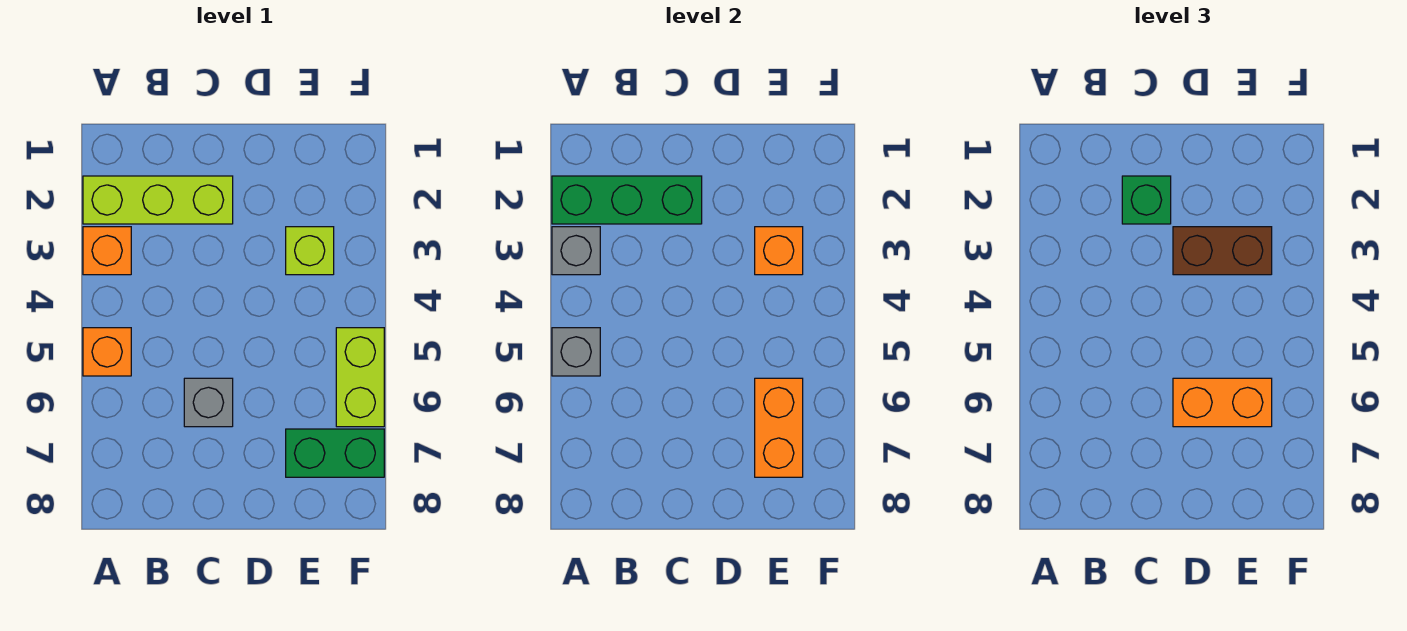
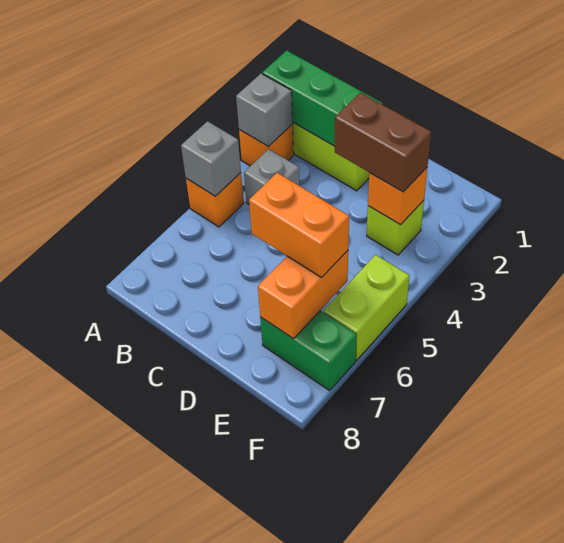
green brick C2 level 3 -> none
grey brick C6 level 1 -> grey brick B4 level 1

